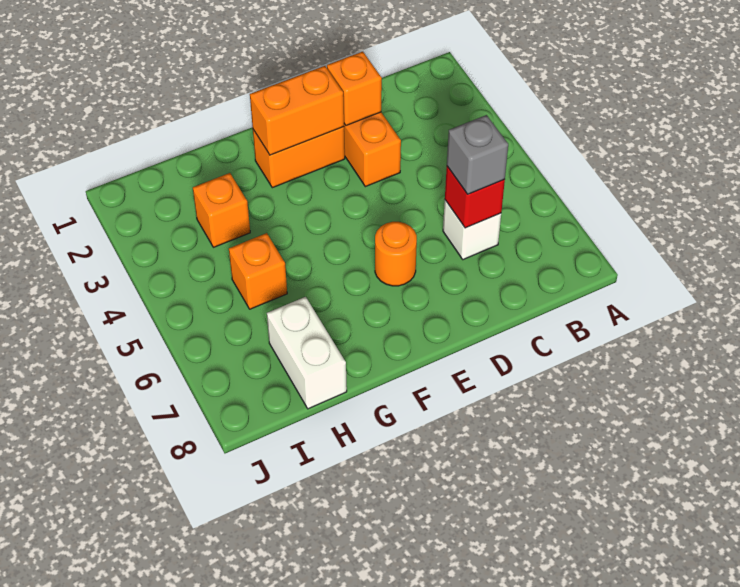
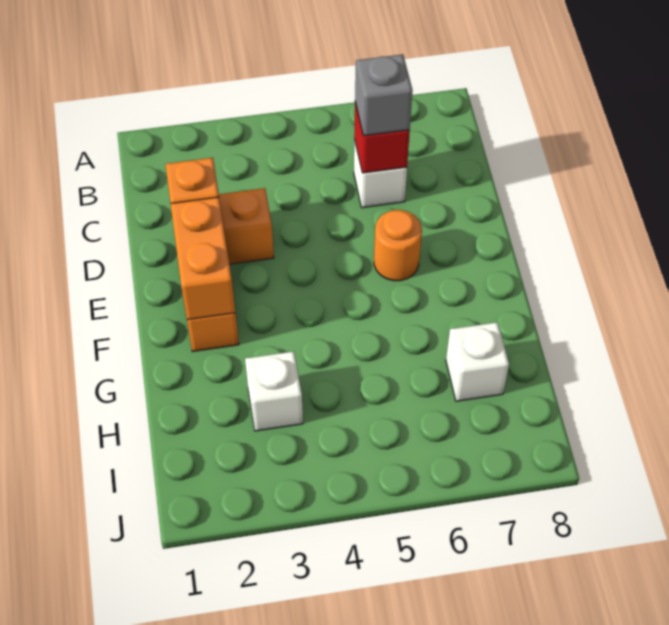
orange brick H3 level 1 -> white brick H3 level 1
orange brick H5 level 1 -> none
white brick H7:H8 level 1 -> white brick H7 level 1

